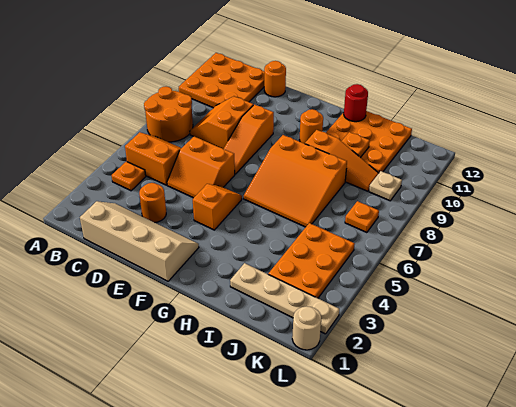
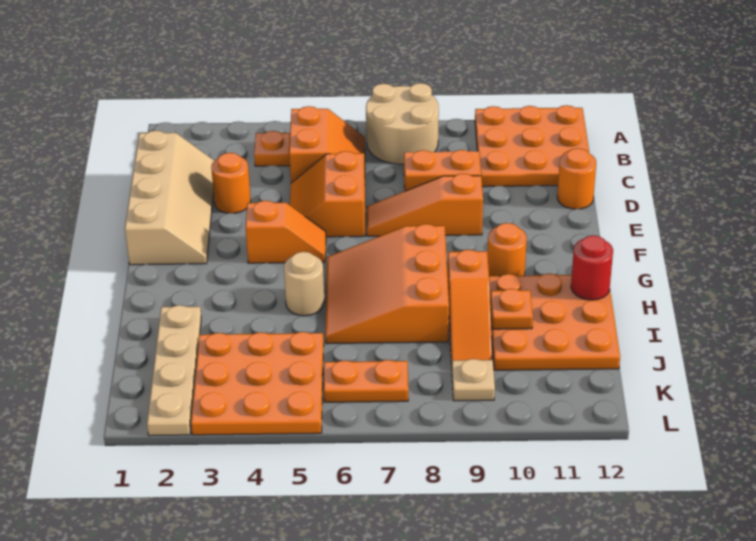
orange round brick A7:B8 level 1 -> tan round brick A7:B8 level 1
orange plate J3:K5 level 1 -> orange plate J3:L5 level 1
orange plate K7 level 1 -> orange plate K6:K7 level 1
tan round brick L1 level 1 -> tan round brick H5 level 1

